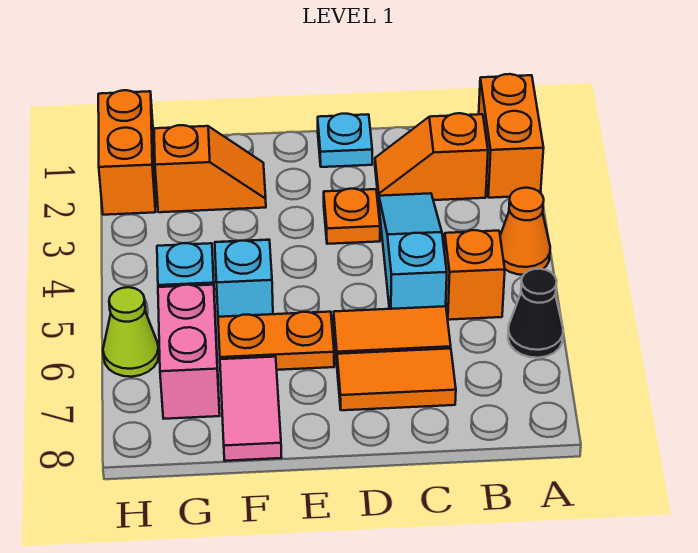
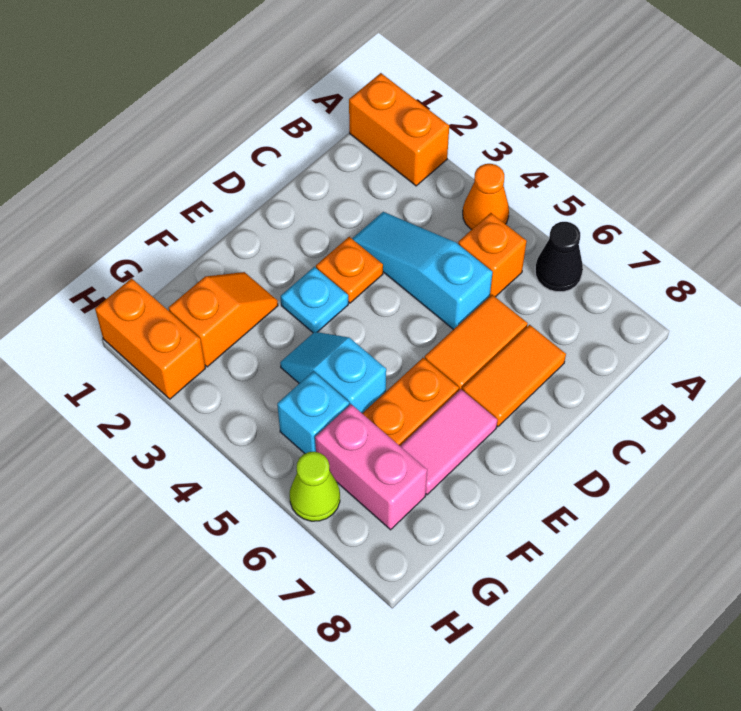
orange slope B2:C2 level 1 top B -> none
cyan plate D1 level 1 -> cyan plate E3 level 1
pink tile F7:F8 level 1 -> pink tile E7:F7 level 1

